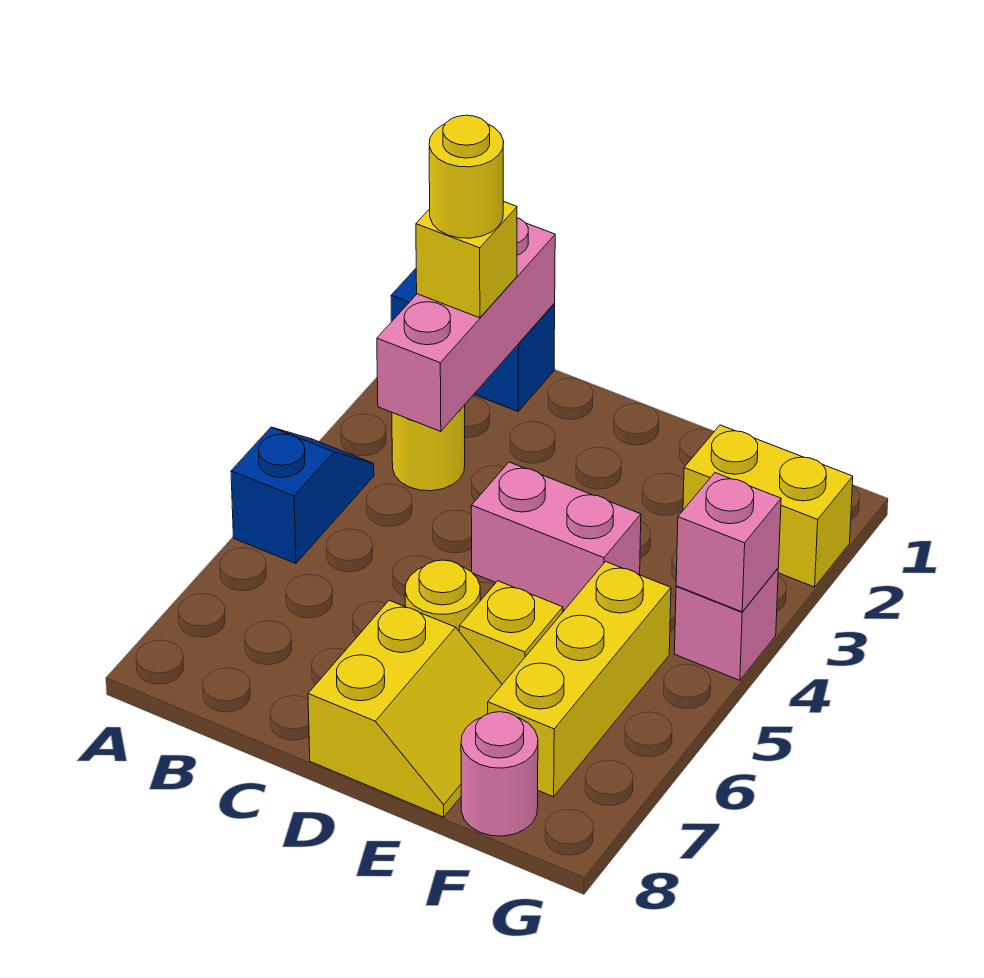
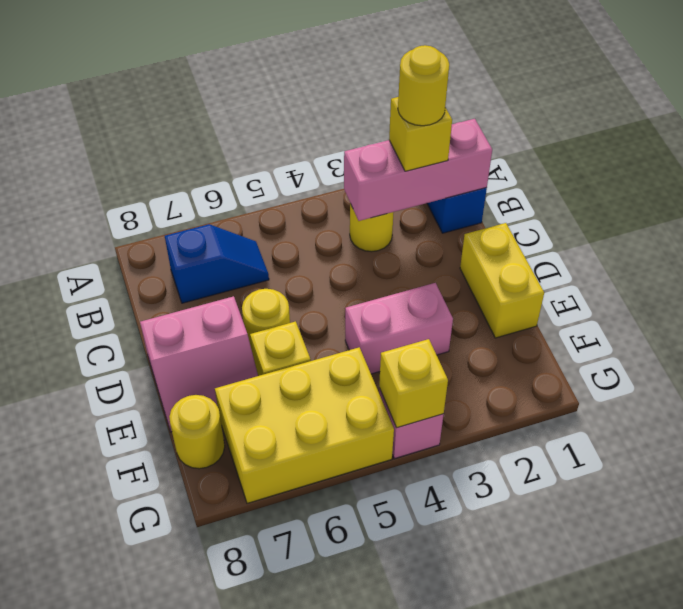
blue slope A4:A5 level 1 top 5 -> blue slope B6:B7 level 1 top 7
pink brick D4:E4 level 1 -> pink brick E3:E4 level 1
yellow slope D7:E8 level 1 top D -> pink slope D7:E8 level 1 top D
yellow brick F2:G2 level 1 -> yellow brick D1:E1 level 1
yellow brick F5:F7 level 1 -> yellow brick F5:G7 level 1
pink round brick F8 level 1 -> yellow round brick F8 level 1
pink brick G4 level 2 -> yellow brick G4 level 2

